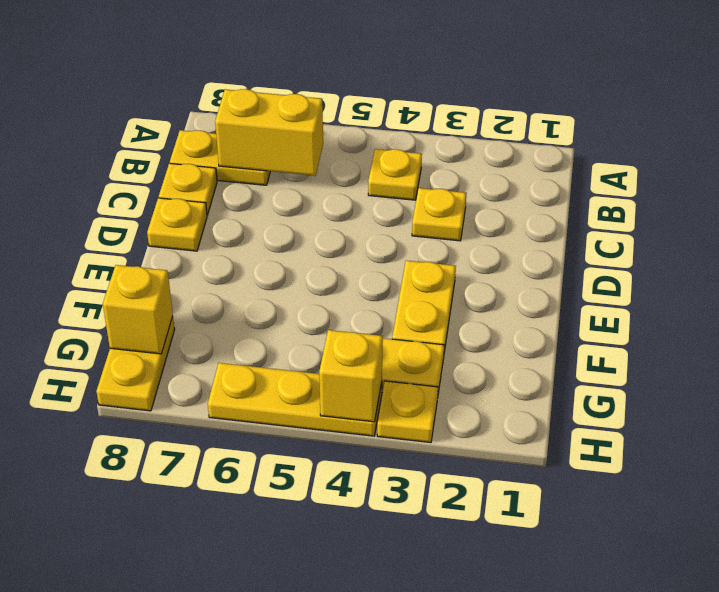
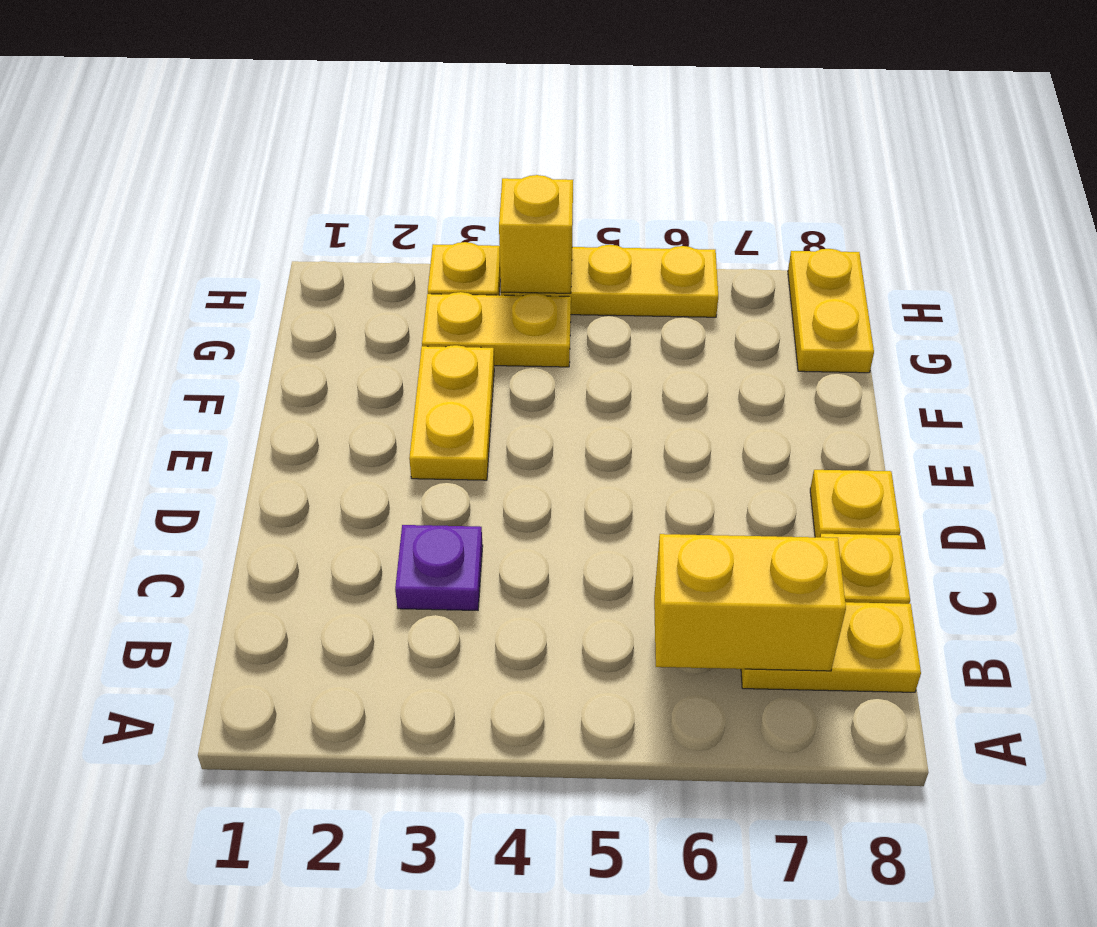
yellow plate B4 level 1 -> none
yellow plate C3 level 1 -> purple plate C3 level 1
yellow brick G8 level 2 -> none

